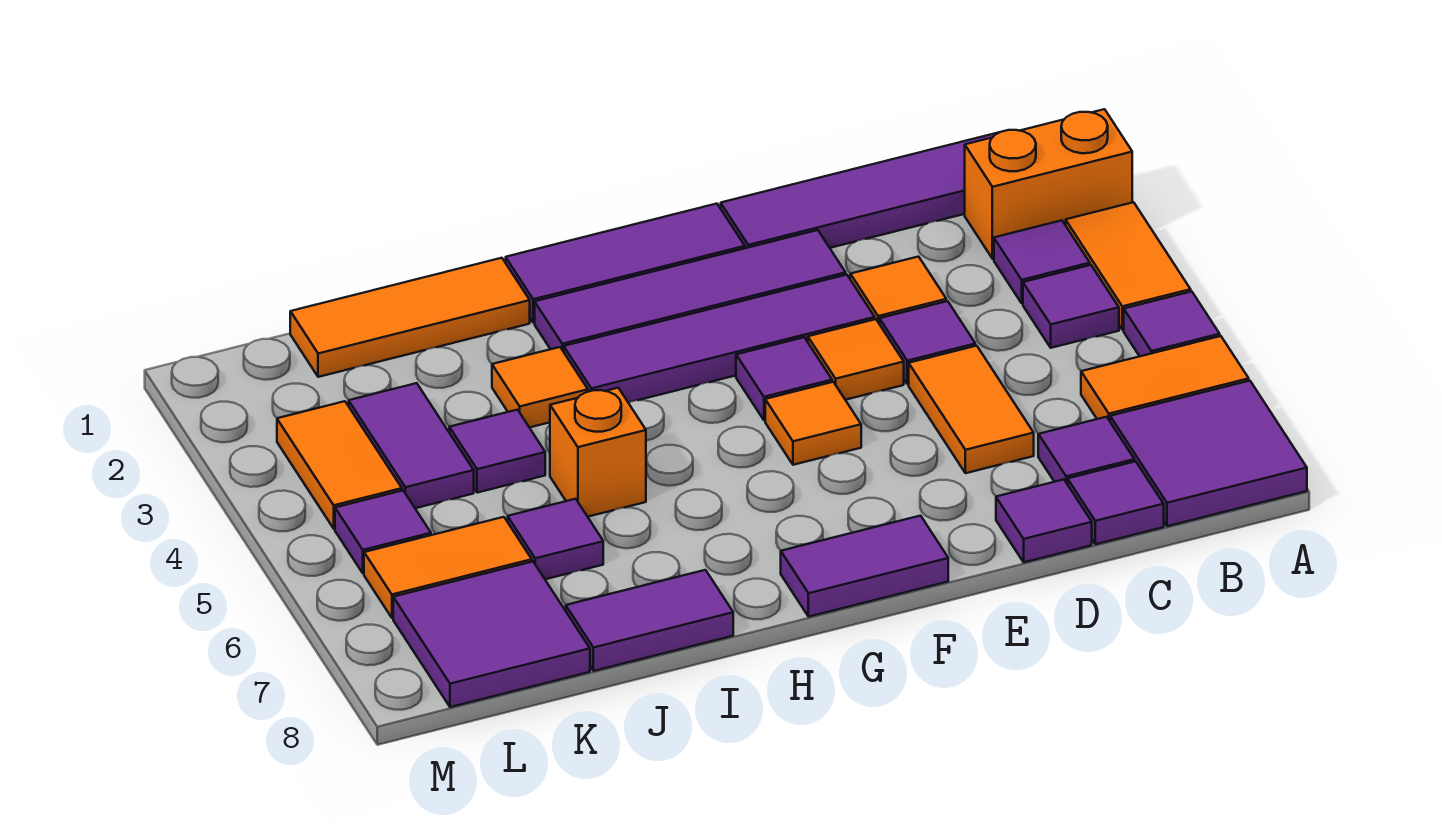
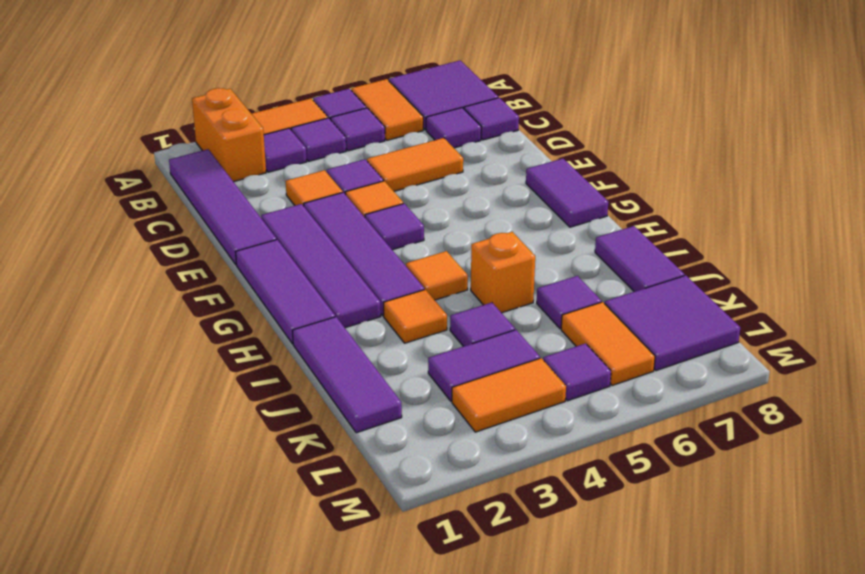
purple tile D8 level 1 -> purple tile B5 level 1
orange tile F5 level 1 -> orange tile H4 level 1
orange tile I1:K1 level 1 -> purple tile I1:K1 level 1

